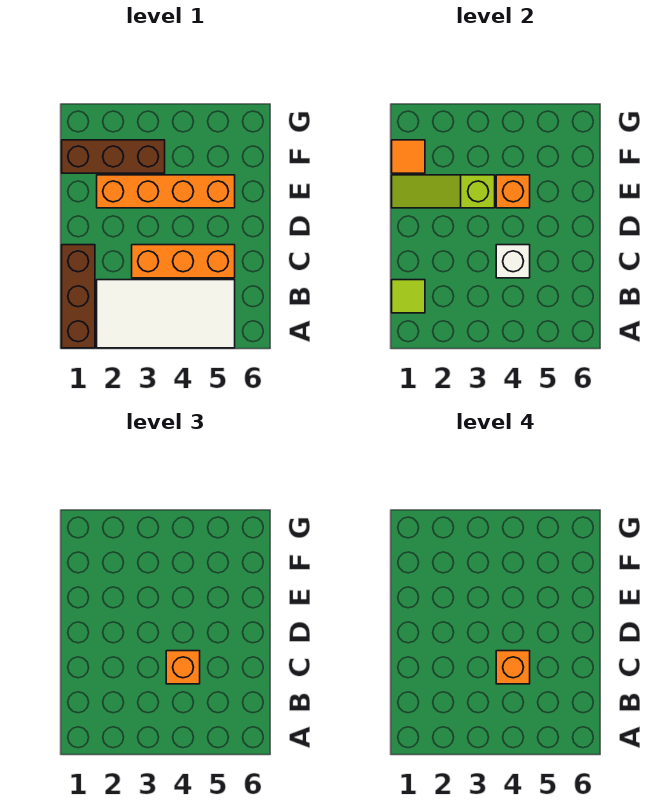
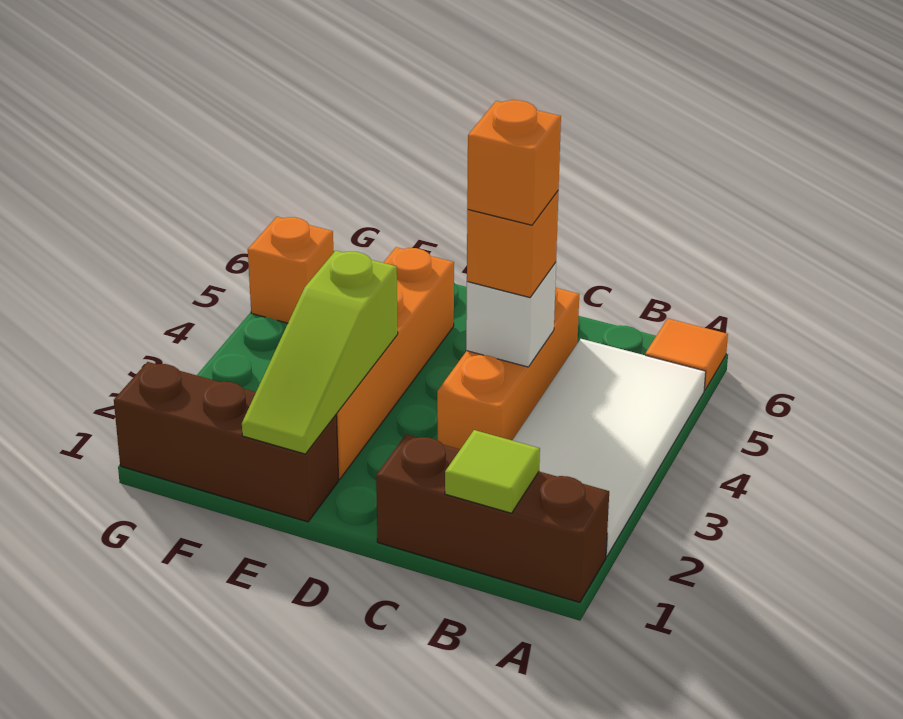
orange brick E4 level 2 -> orange brick G5 level 1
brown brick F1:F3 level 1 -> brown brick E1:G1 level 1
orange tile F1 level 2 -> orange tile A6 level 1

